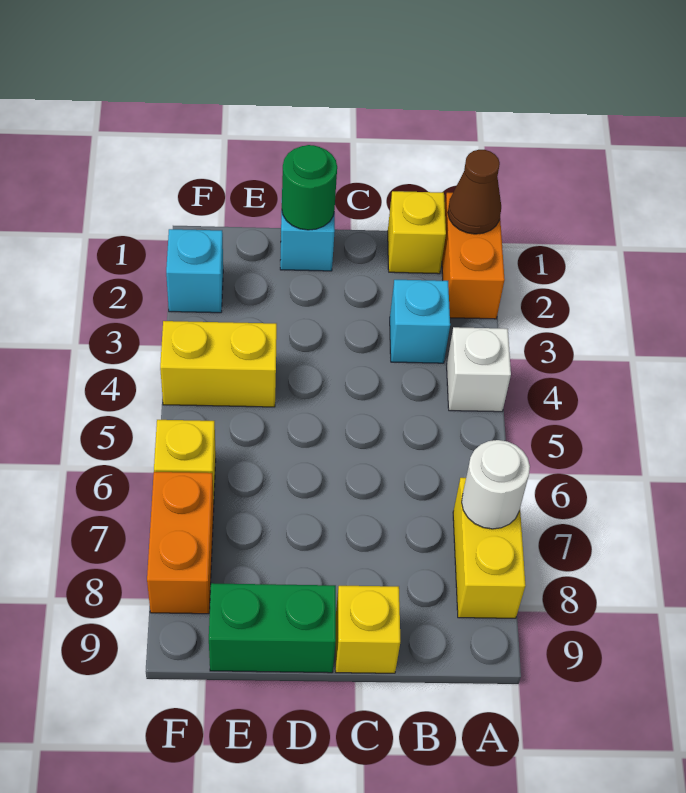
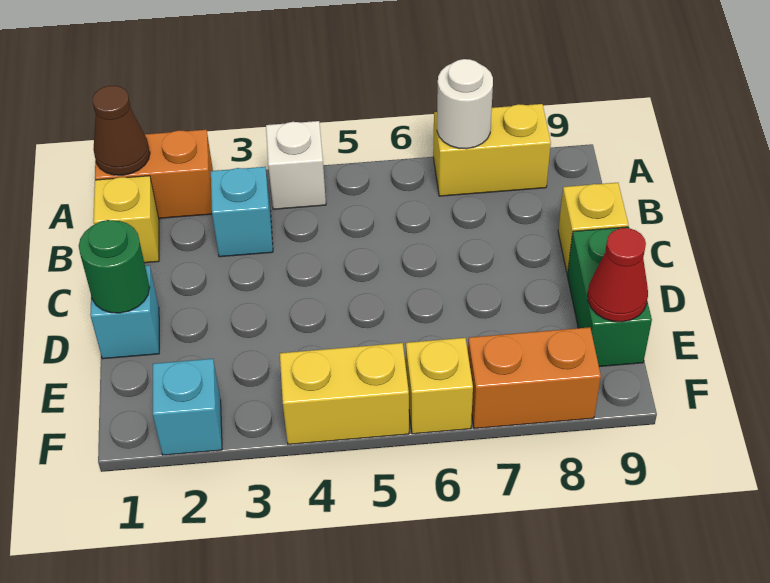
yellow brick E4:F4 level 1 -> yellow brick F4:F5 level 1
none -> red cone E9 level 2

